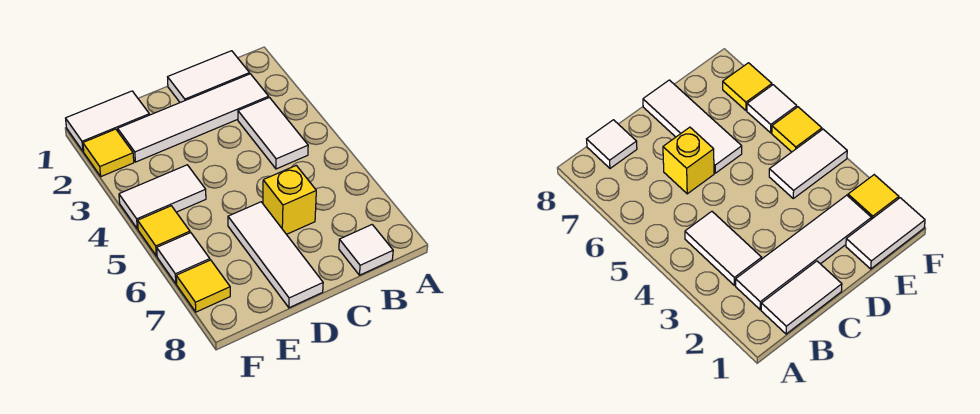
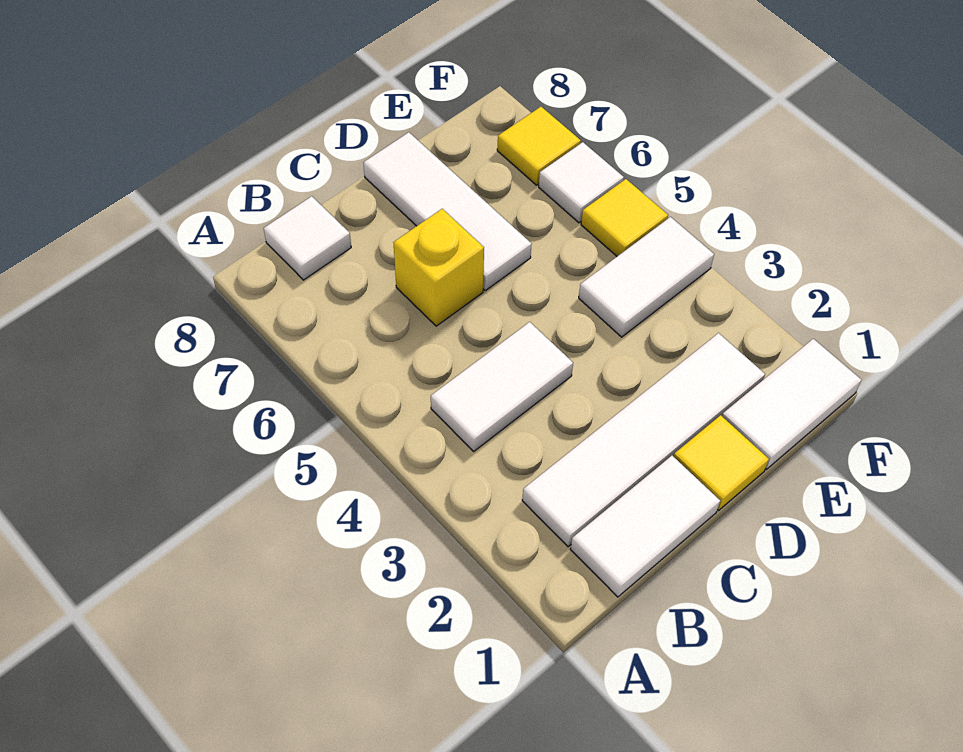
white tile B3:B4 level 1 -> white tile B4:C4 level 1
yellow tile F2 level 1 -> yellow tile D1 level 1

